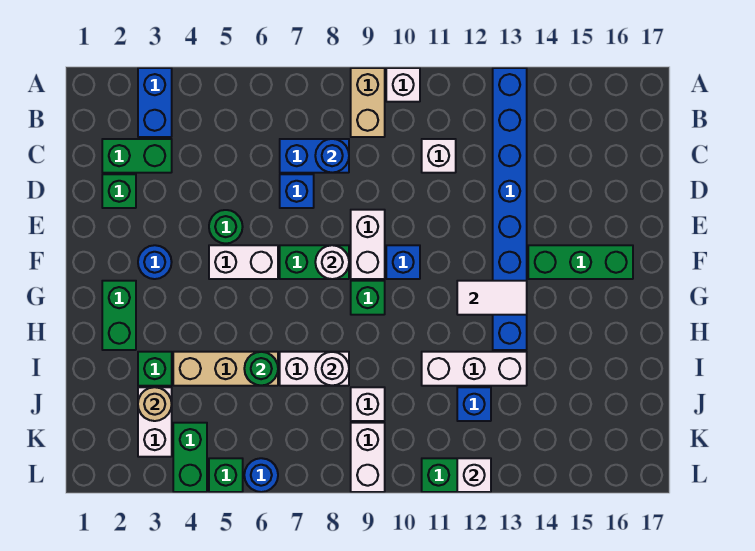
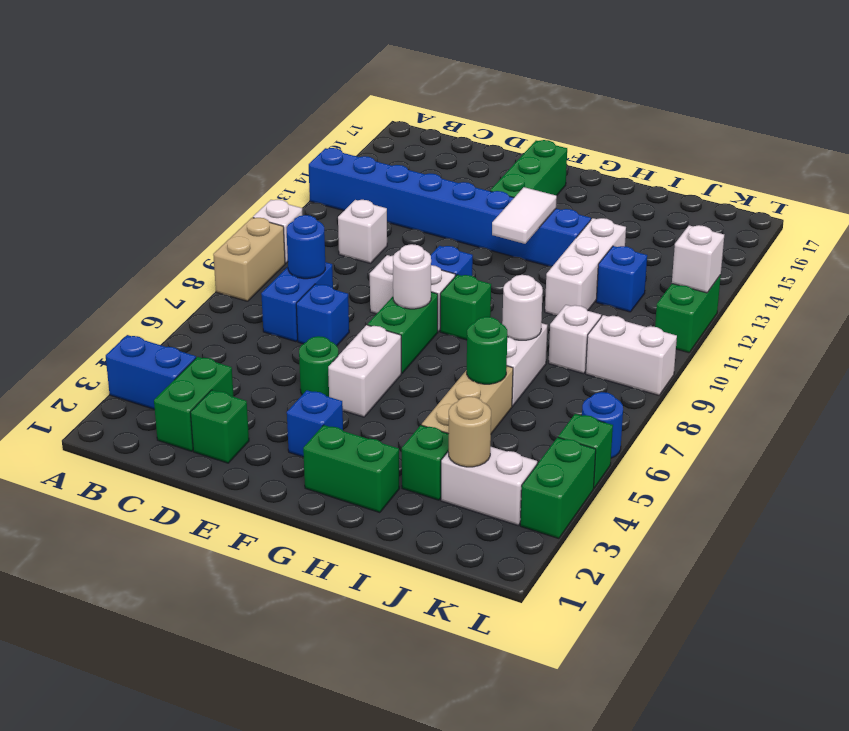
tan brick A9:B9 level 1 -> tan brick A8:A9 level 1
blue round brick F3 level 1 -> blue brick F3 level 1
green brick K4:L4 level 1 -> green brick L3:L4 level 1

